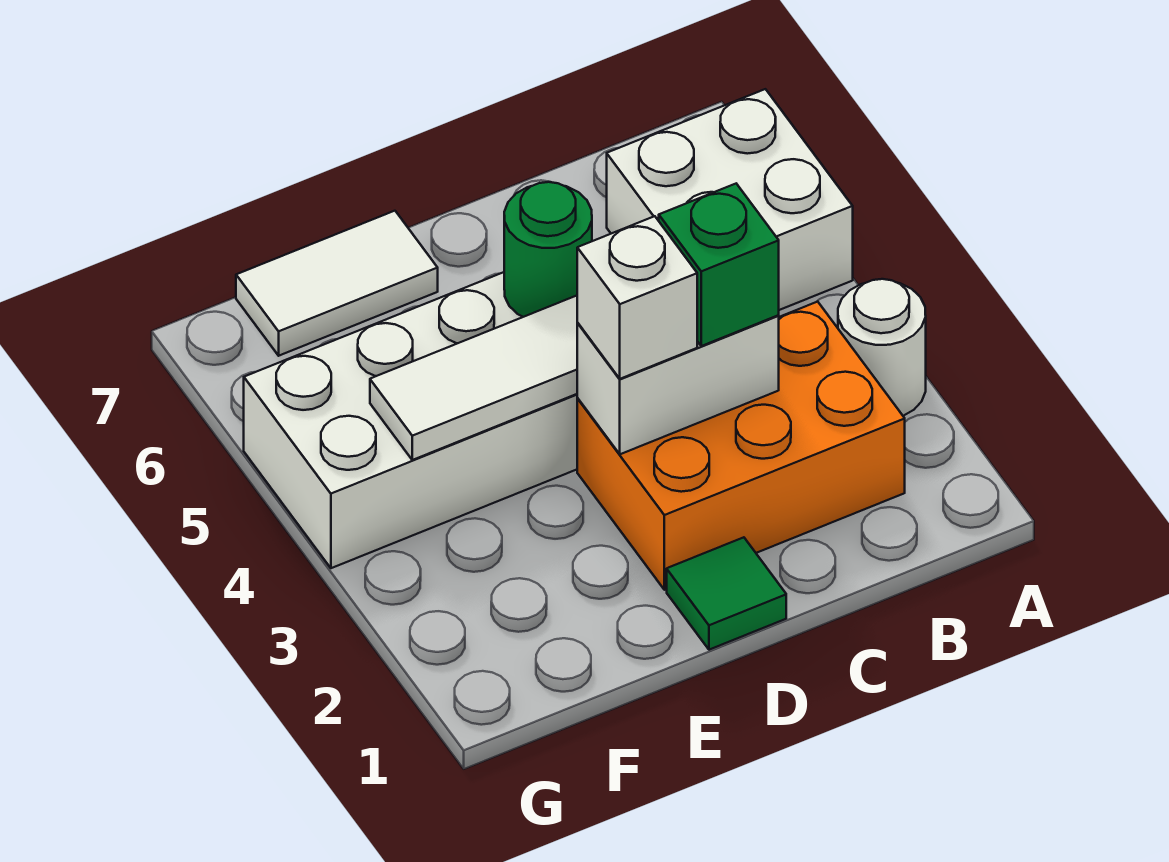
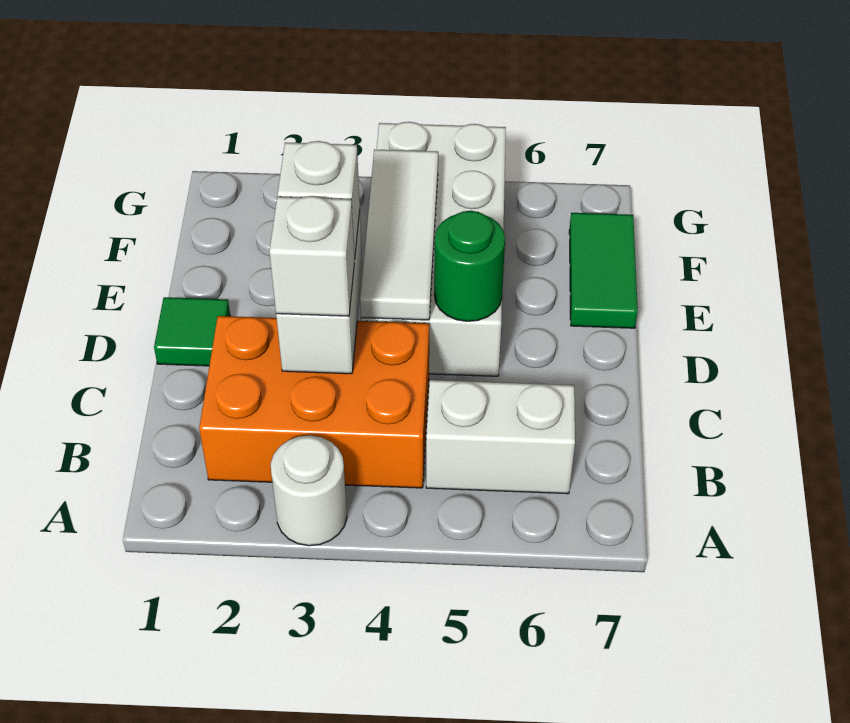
white brick A5:B6 level 1 -> white brick B5:B6 level 1
orange brick B2:D3 level 1 -> orange brick B2:C4 level 1
green brick C3 level 3 -> white brick C3 level 3
white tile E7:F7 level 1 -> green tile E7:F7 level 1

